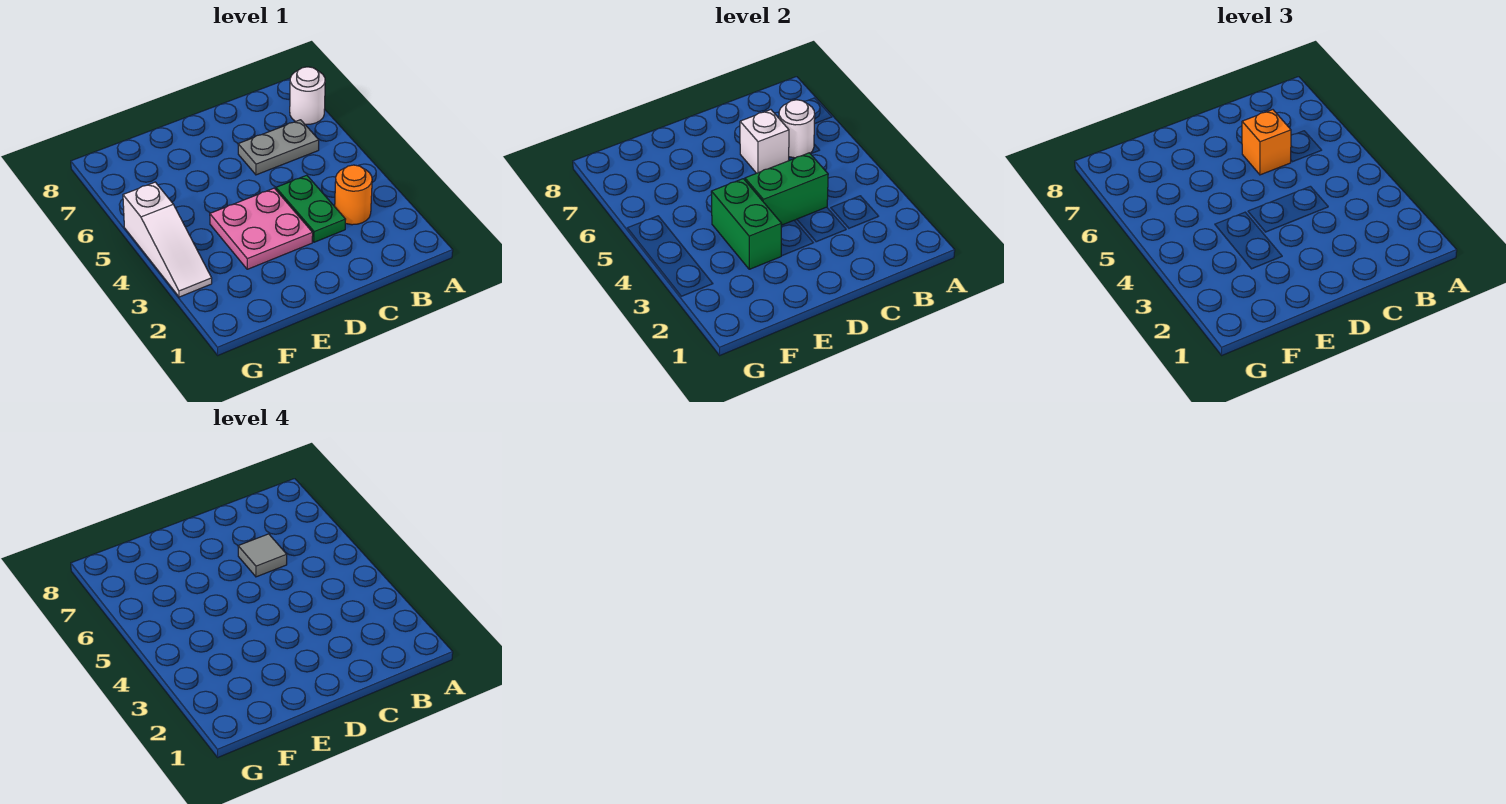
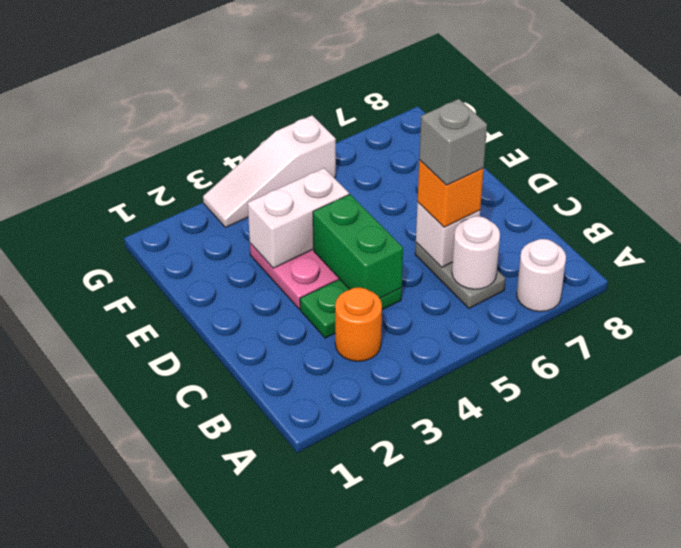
grey tile C6 level 4 -> grey brick C6 level 4
green brick E3:E4 level 2 -> white brick E3:E4 level 2

